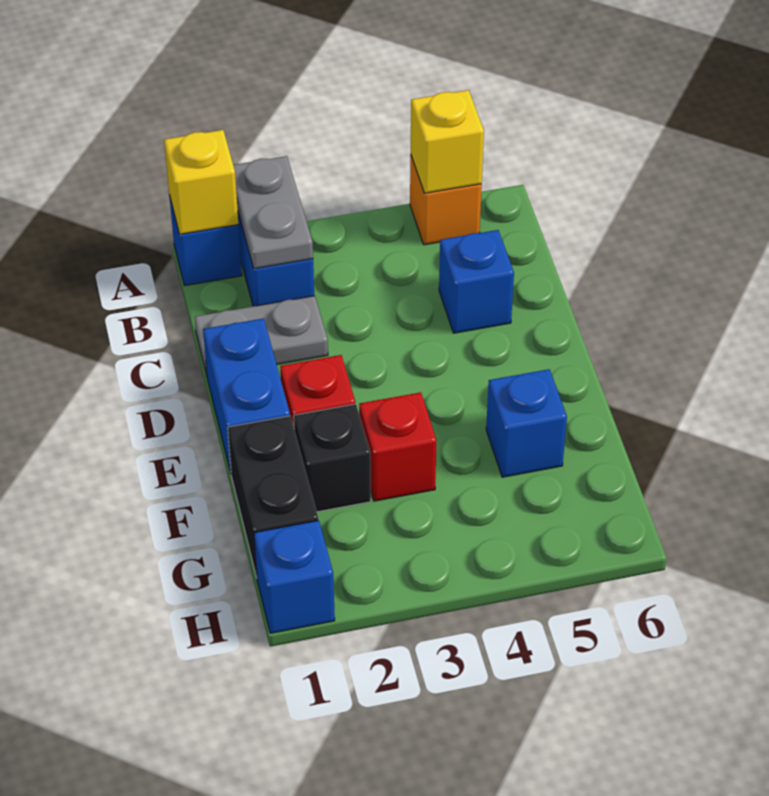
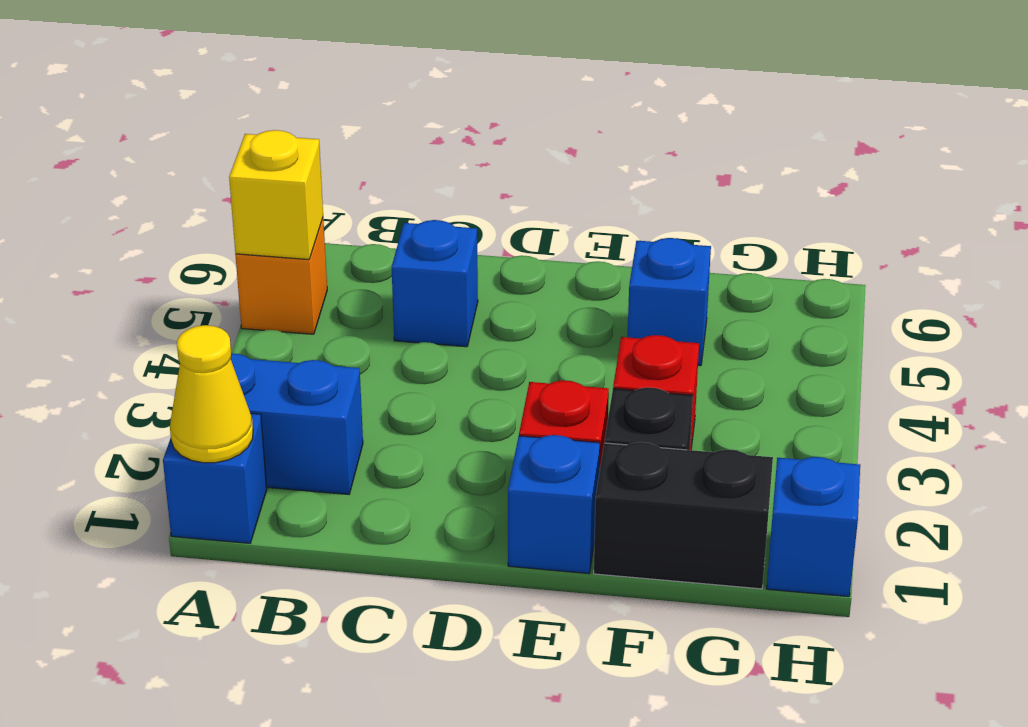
yellow brick A1 level 2 -> yellow cone A1 level 2
grey plate A2:B2 level 2 -> none
grey plate C1:C2 level 1 -> none
blue brick D1:E1 level 1 -> blue brick E1 level 1

